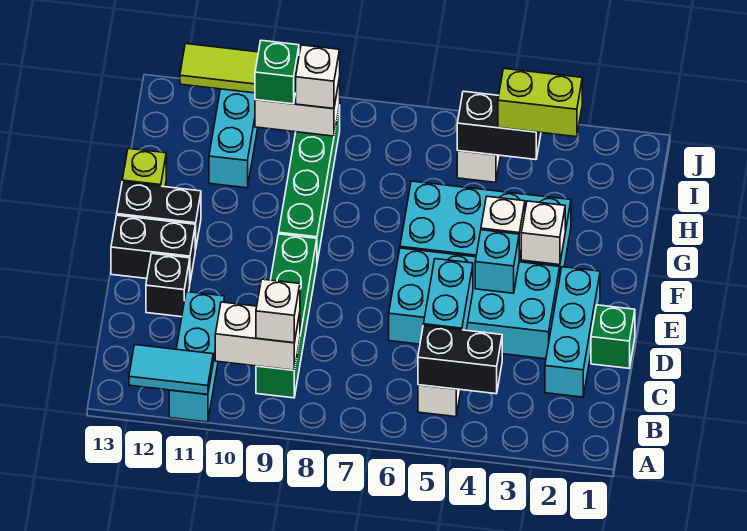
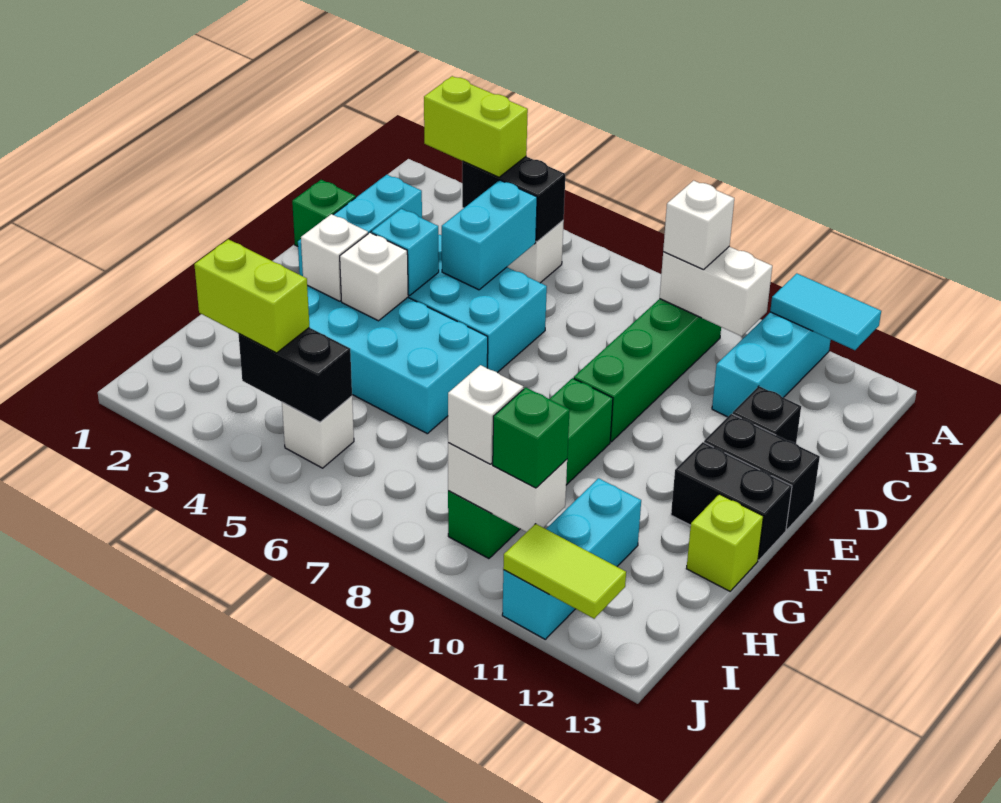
none -> lime brick B3:B4 level 3

